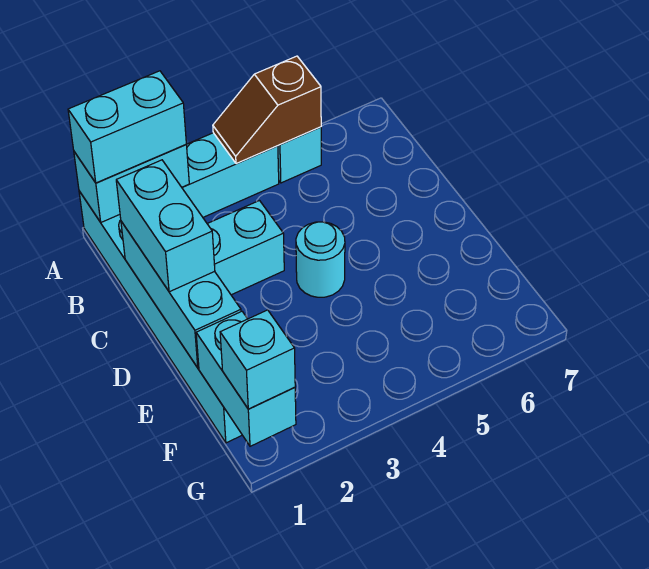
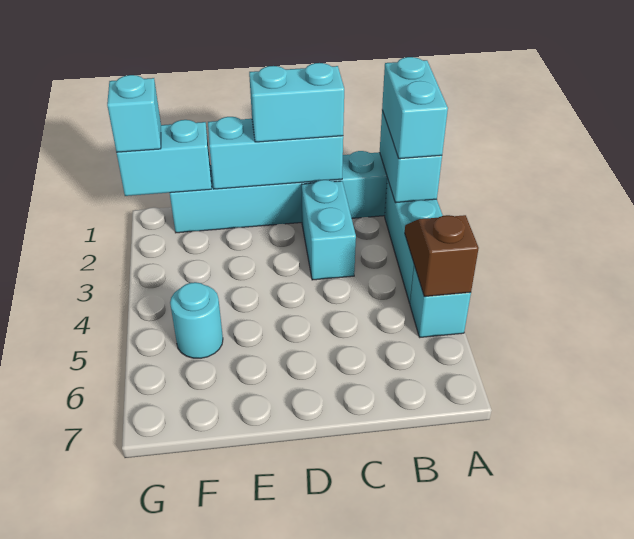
cyan round brick D4 level 1 -> cyan round brick F5 level 1

